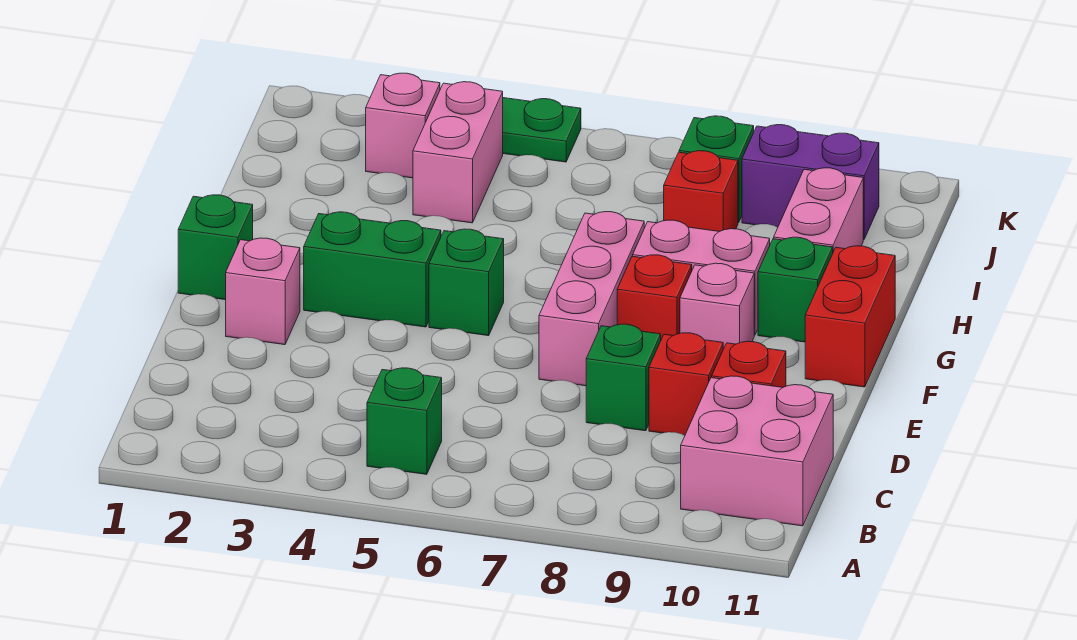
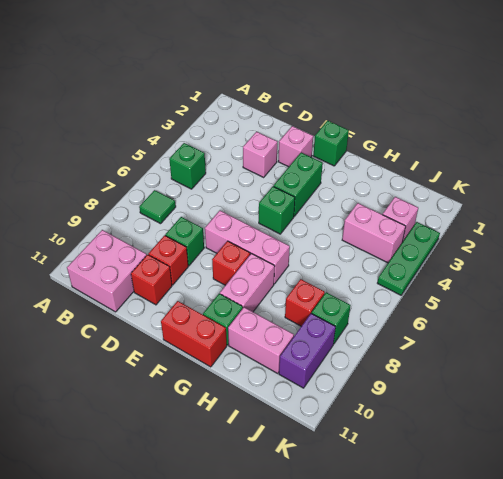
none -> green tile B7 level 1
pink brick F9 level 1 -> pink brick D3 level 1

